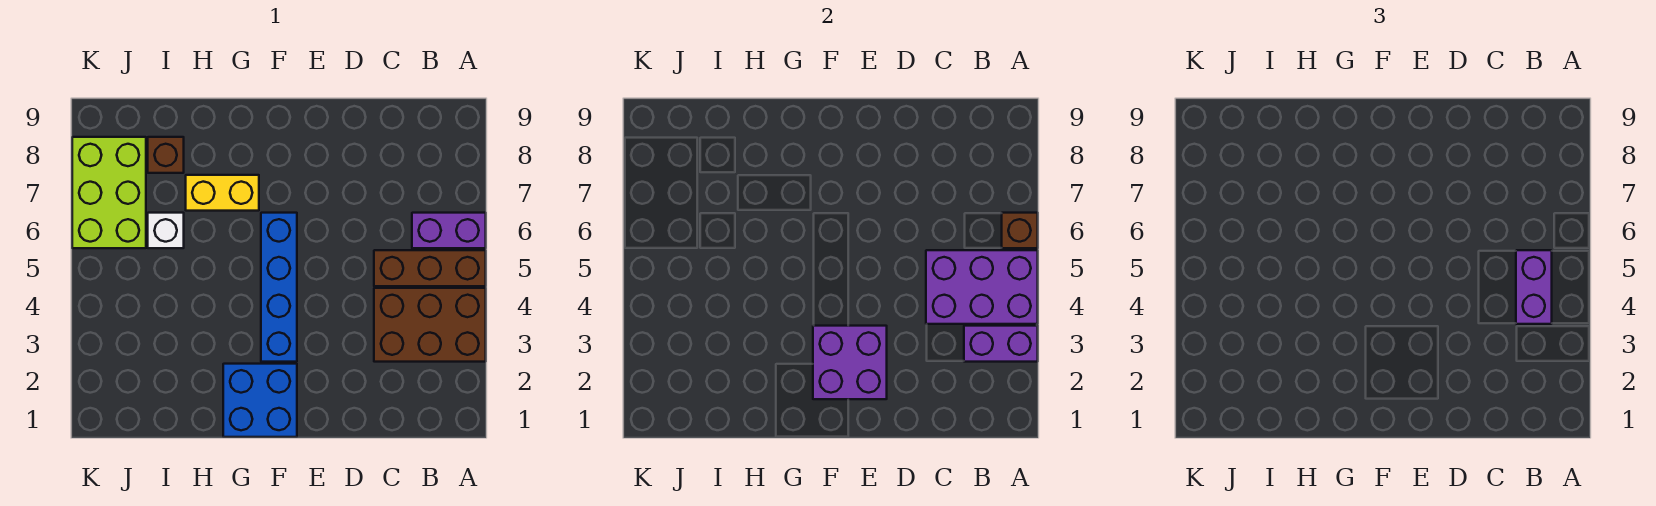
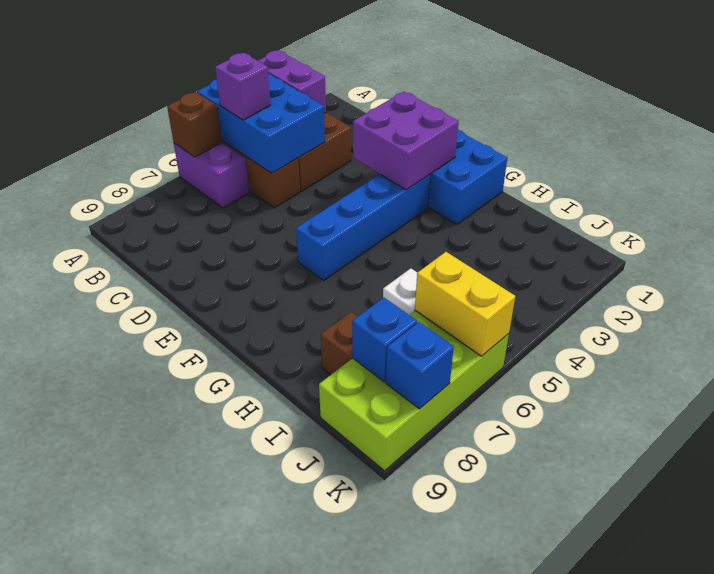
purple brick A4:C5 level 2 -> blue brick A4:C5 level 2
purple brick B4:B5 level 3 -> purple brick B5 level 3
yellow brick G7:H7 level 1 -> yellow brick J6:K6 level 2
lime brick J6:K8 level 1 -> lime brick J6:K9 level 1
none -> blue brick J8 level 2
none -> blue brick K8 level 2

